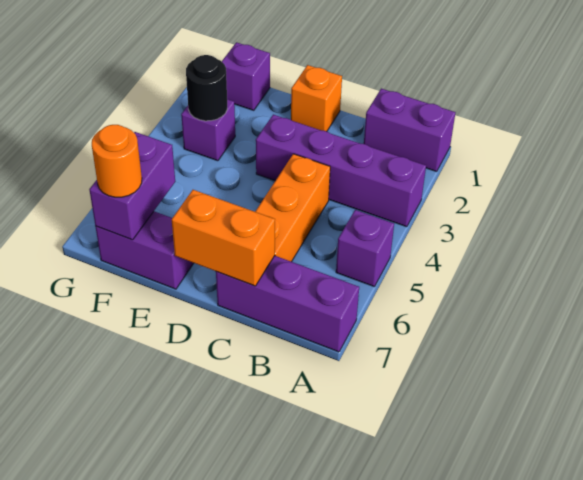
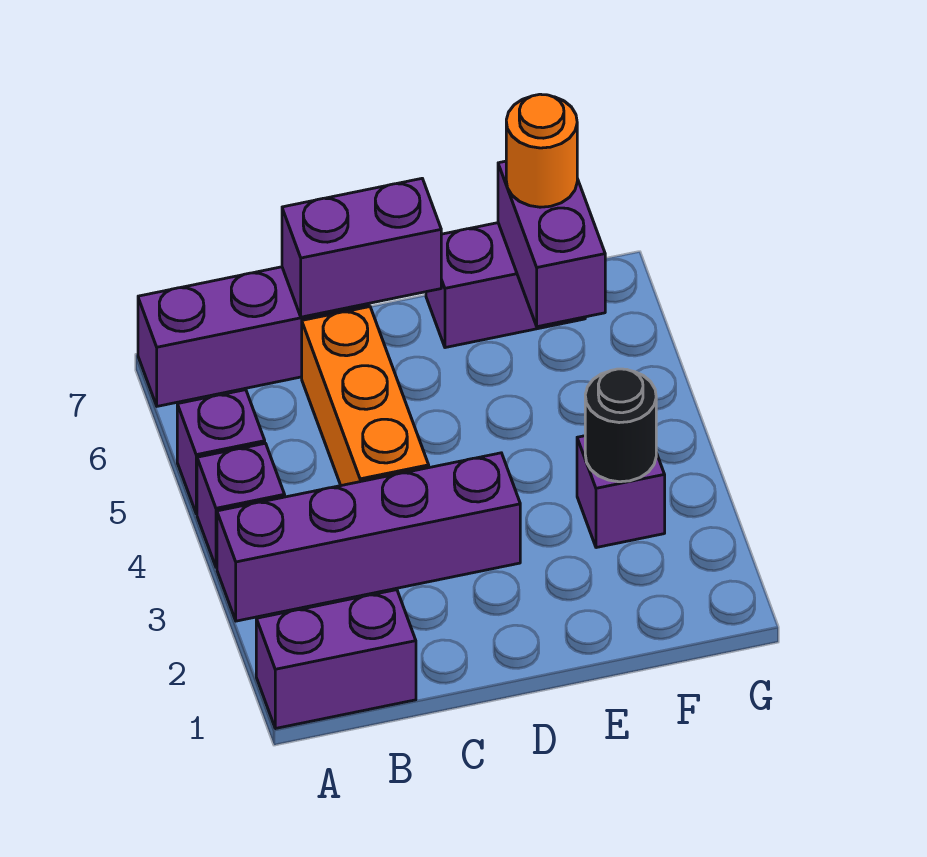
orange brick C7:D7 level 2 -> purple brick C7:D7 level 2
orange brick D1 level 1 -> none
purple brick F1 level 1 -> purple brick A4 level 1

